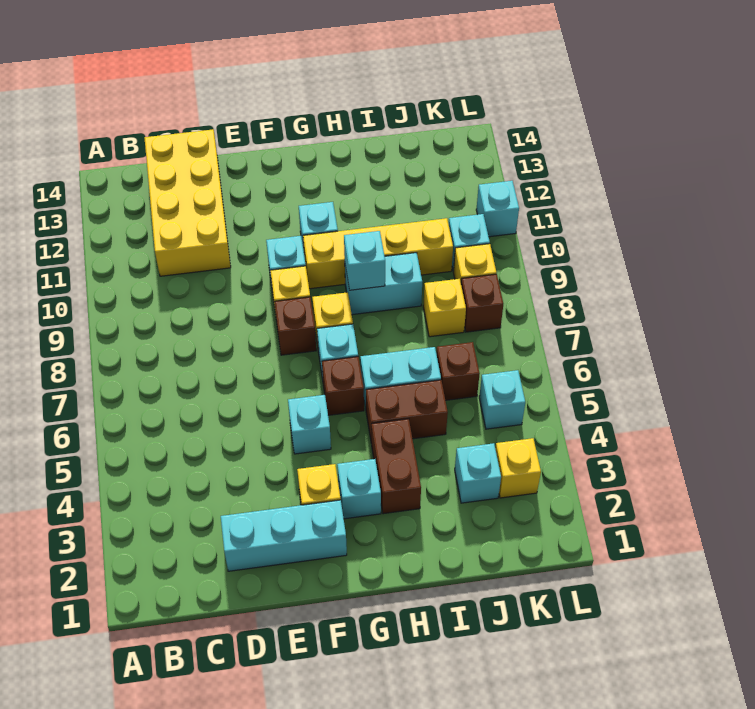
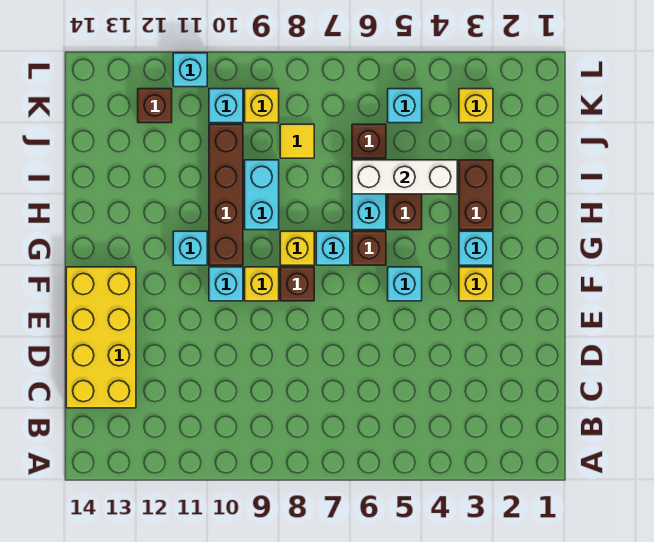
yellow brick C11:D14 level 1 -> yellow brick C13:F14 level 1
cyan brick D2:F2 level 1 -> none
yellow brick G10:J10 level 1 -> brown brick G10:J10 level 1
brown brick H3:H4 level 1 -> brown brick H3:I3 level 1
cyan brick H9 level 2 -> none
none -> white brick I4:I6 level 2
cyan brick J3 level 1 -> none
yellow brick J8 level 1 -> yellow tile J8 level 1
brown brick K8 level 1 -> brown brick K12 level 1

